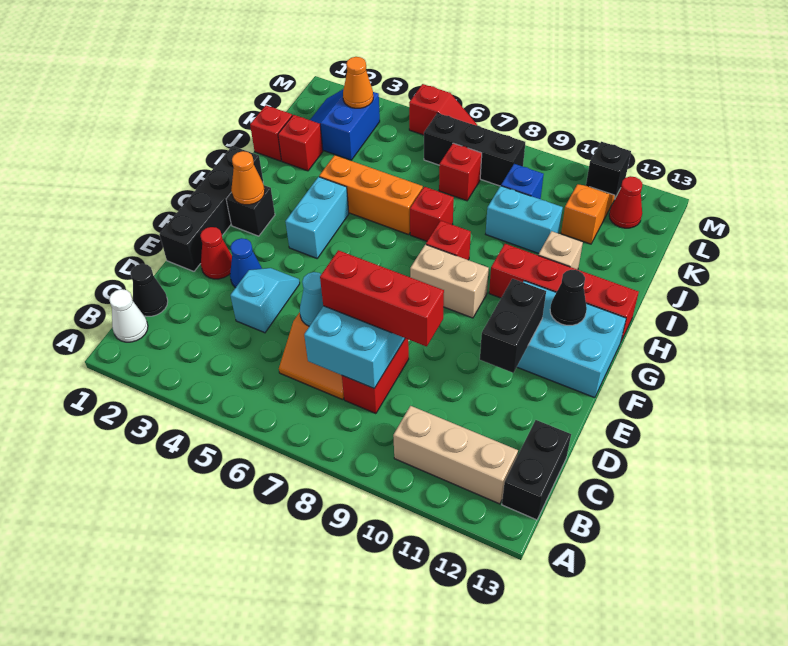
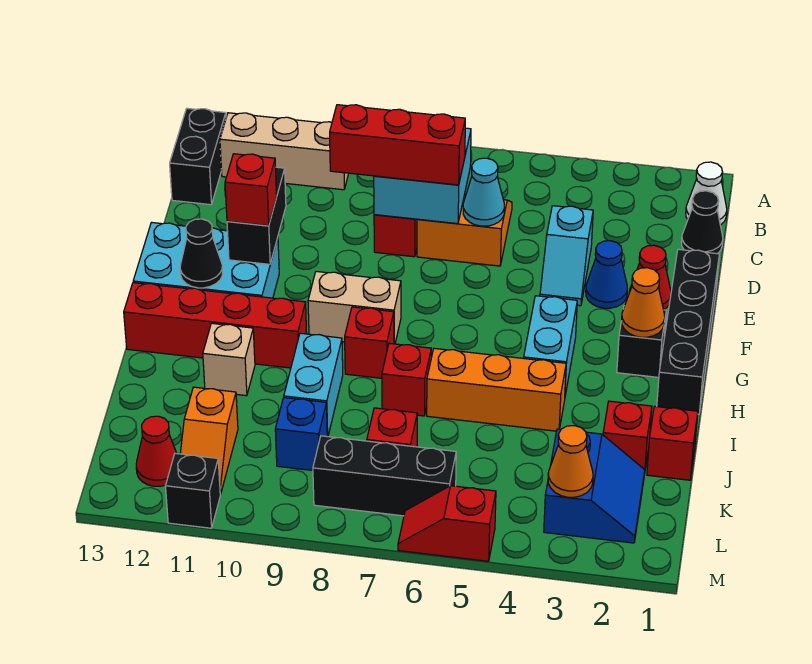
none -> red brick F11 level 3
cyan brick J9:J10 level 1 -> cyan brick I9:J9 level 1

